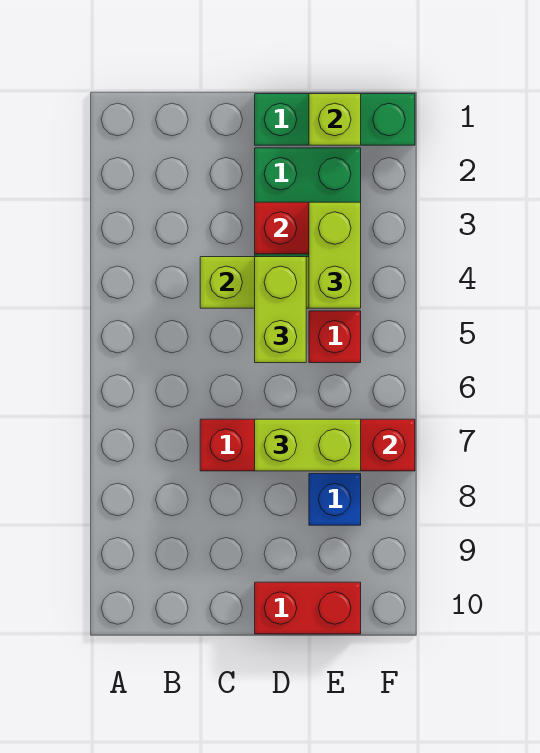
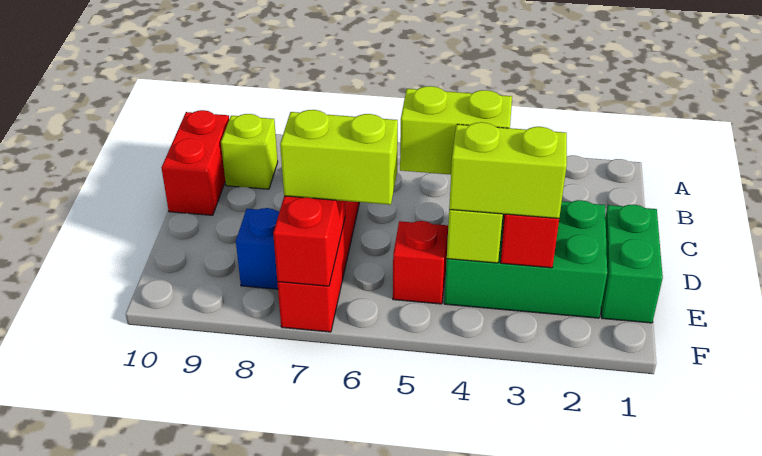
green brick D1:F1 level 1 -> green brick D1:E1 level 1
lime brick D7:E7 level 3 -> lime brick E6:E7 level 3
red brick D10:E10 level 1 -> red brick B10:C10 level 1
lime brick E1 level 2 -> lime brick B9 level 1

